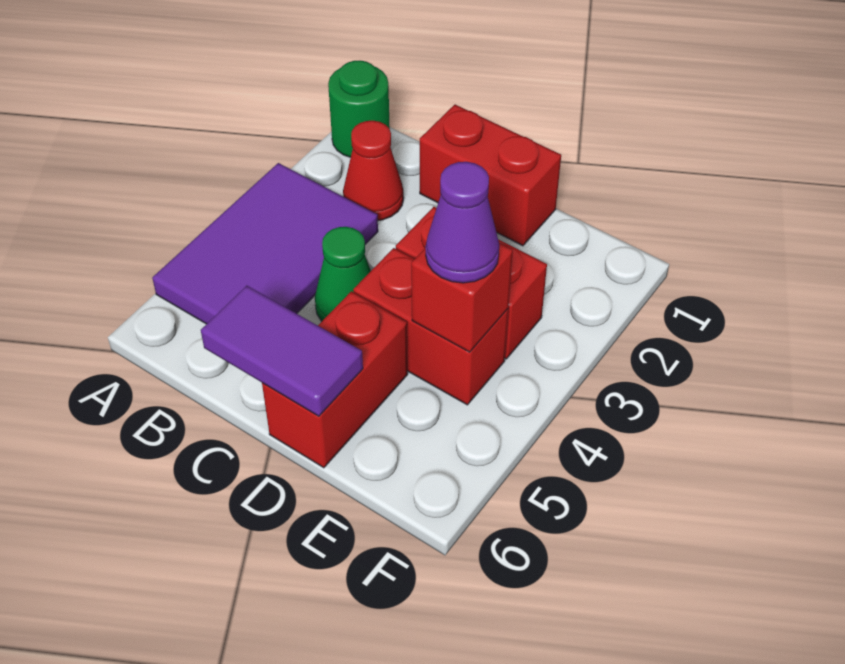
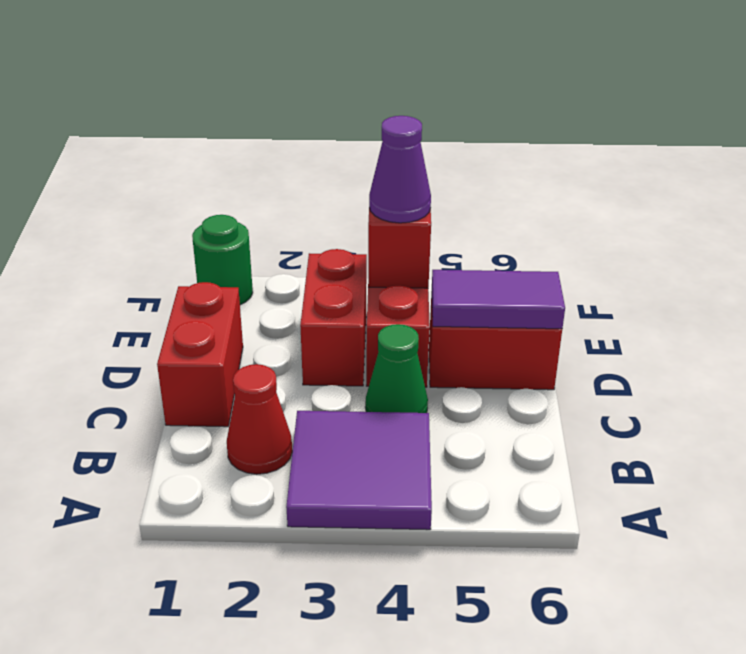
green round brick A1 level 1 -> green round brick F1 level 1
purple tile A3:B5 level 1 -> purple tile A3:B4 level 1
purple tile C6:D6 level 2 -> purple tile D5:D6 level 2

